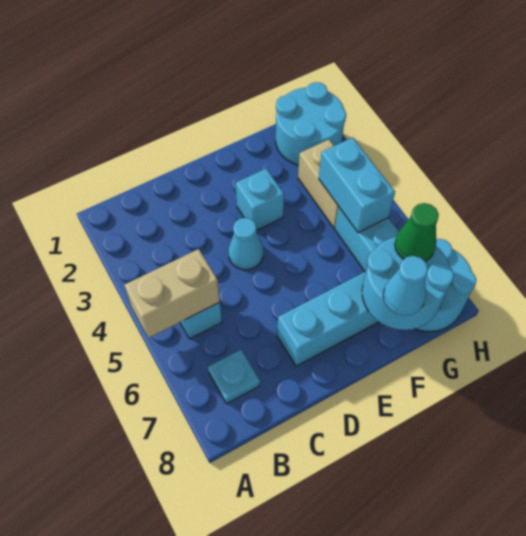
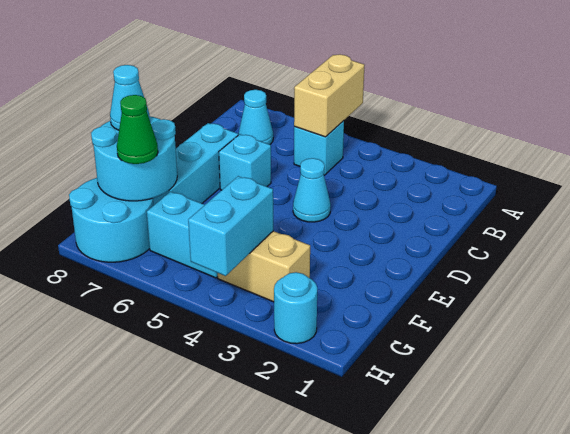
cyan plate B7 level 1 -> cyan cone B7 level 1
cyan brick E3 level 1 -> cyan brick D6 level 1
cyan round brick G1:H2 level 1 -> cyan round brick H2 level 1
cyan brick G4:G5 level 2 -> cyan brick G4:H4 level 2

